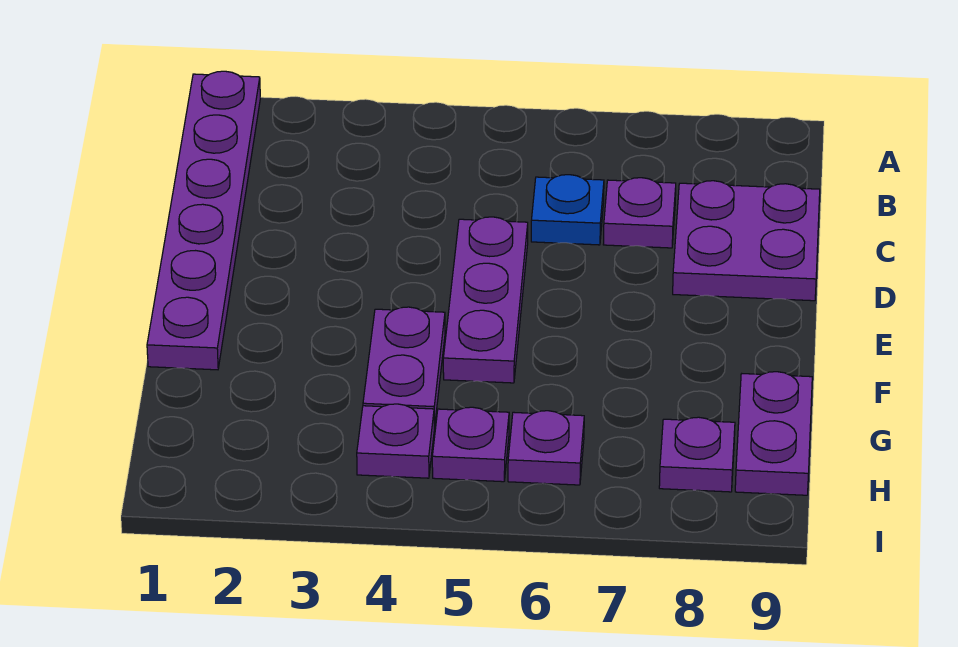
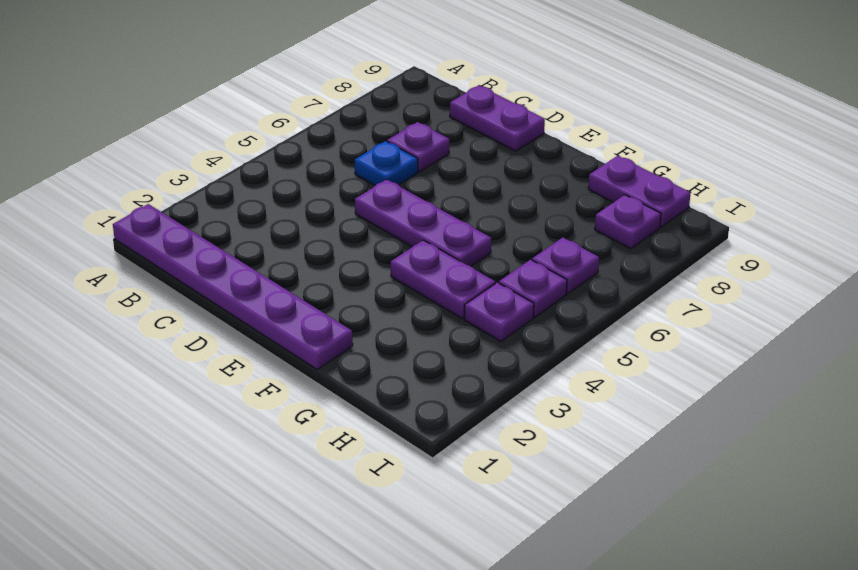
purple plate C8:D9 level 1 -> purple plate C9:D9 level 1

